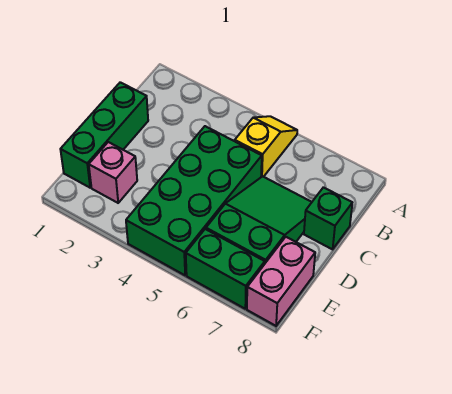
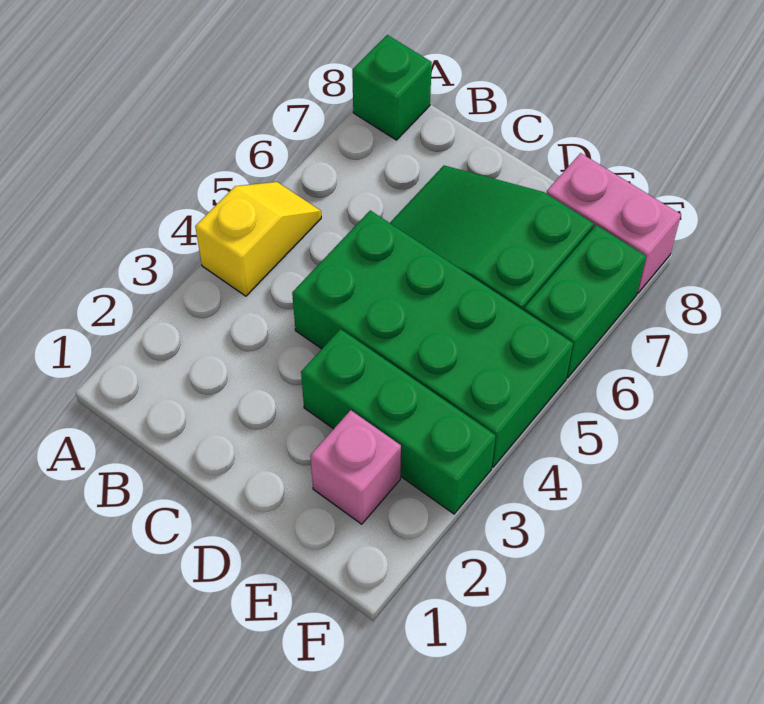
yellow slope A5:B5 level 1 top B -> yellow slope A4:A5 level 1 top 4
green brick C1:E1 level 1 -> green brick D3:F3 level 1
green brick C8 level 1 -> green brick A8 level 1

